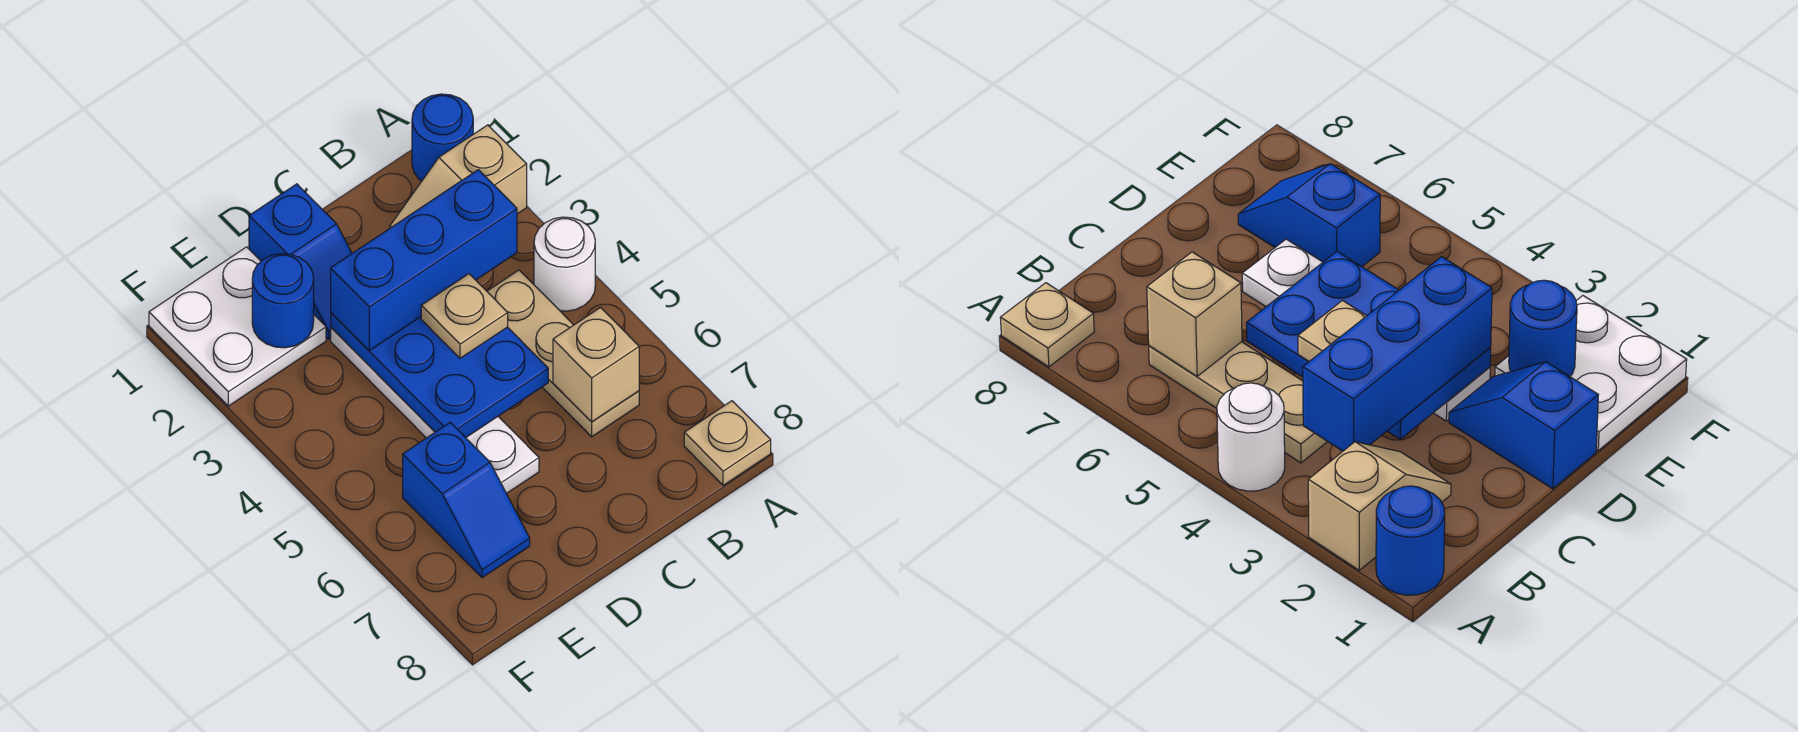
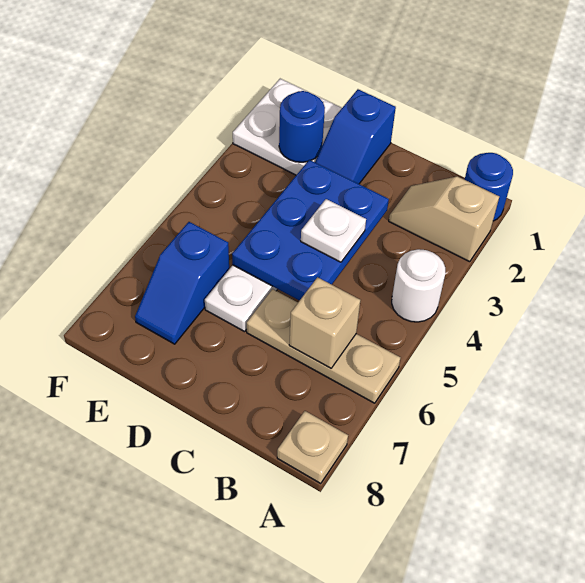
blue brick B3:D3 level 3 -> none
tan plate B4:B6 level 1 -> tan plate A6:C6 level 1
tan plate C4 level 3 -> white plate C4 level 3

